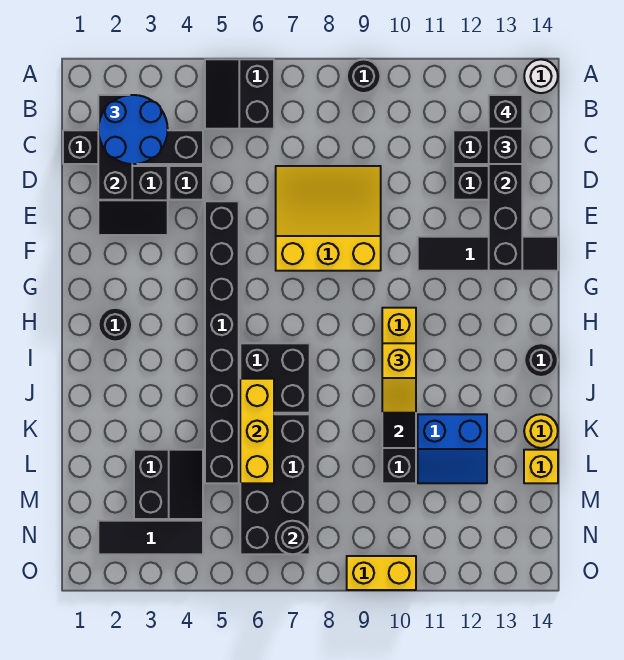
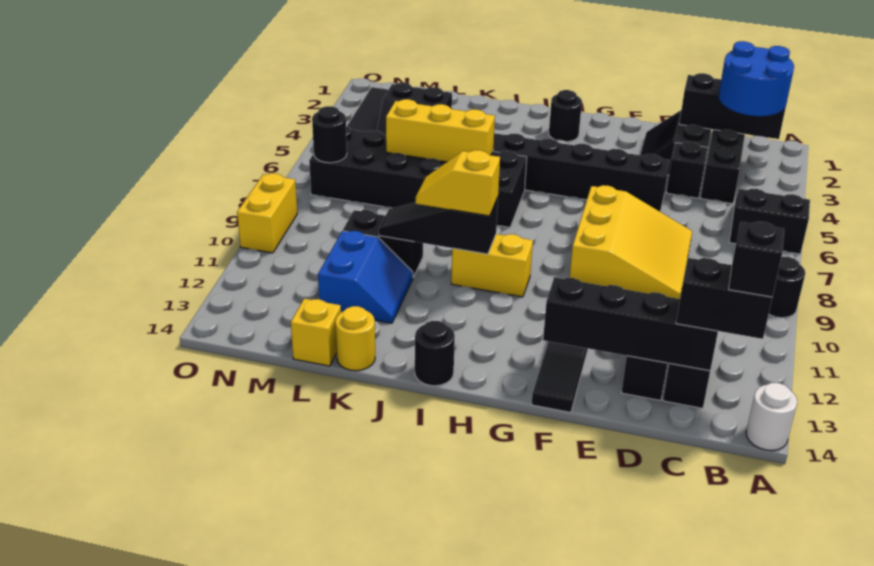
blue slope K11:L12 level 1 top K -> blue slope K11:L12 level 1 top L

